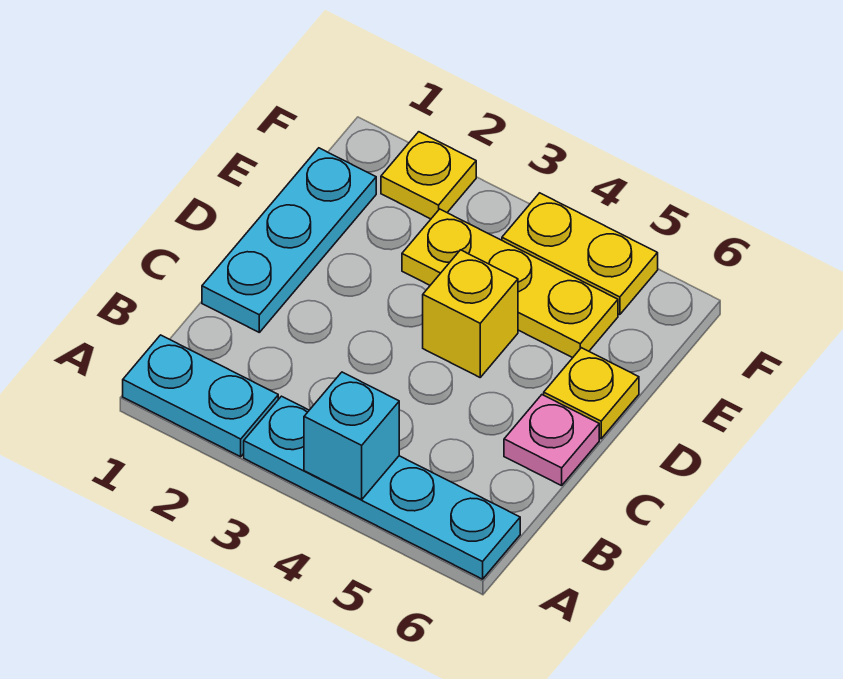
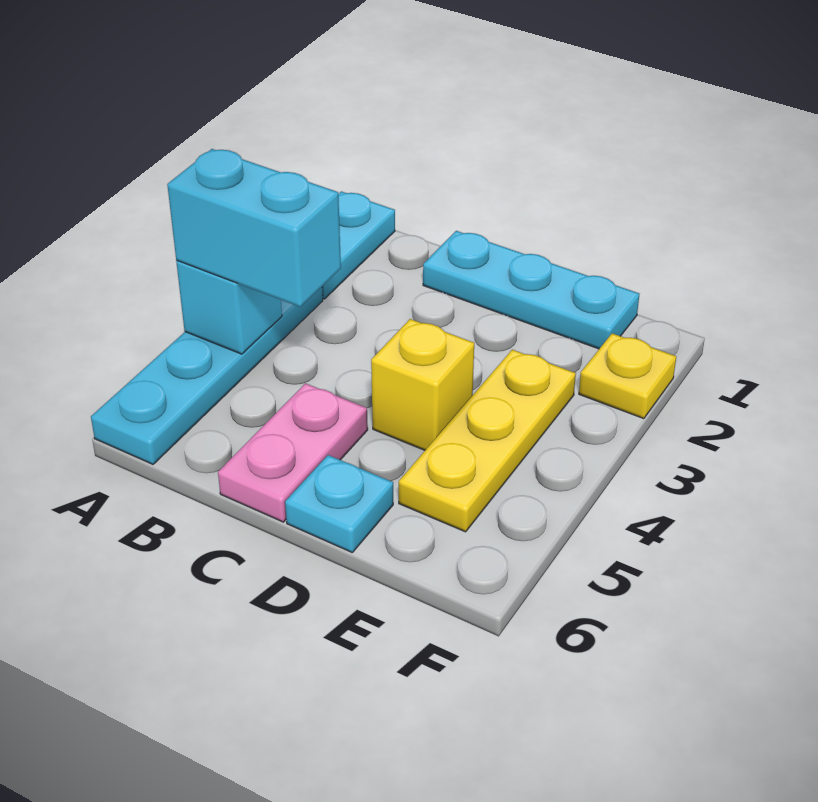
none -> cyan brick A4:B4 level 3
pink plate C6 level 1 -> pink plate C5:C6 level 1
yellow plate D6 level 1 -> cyan plate D6 level 1
yellow plate F4:F5 level 1 -> none

